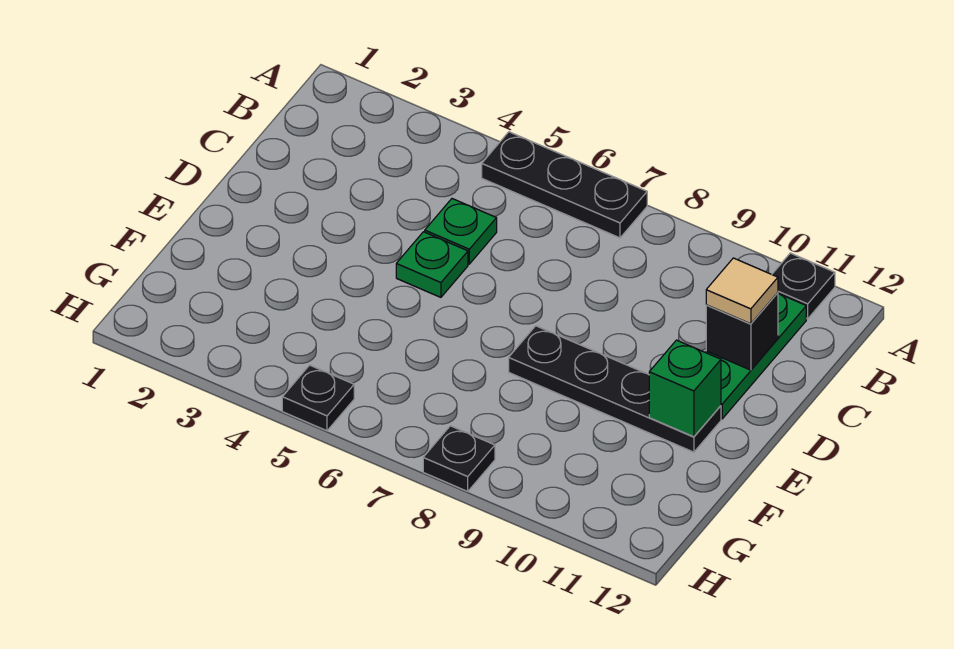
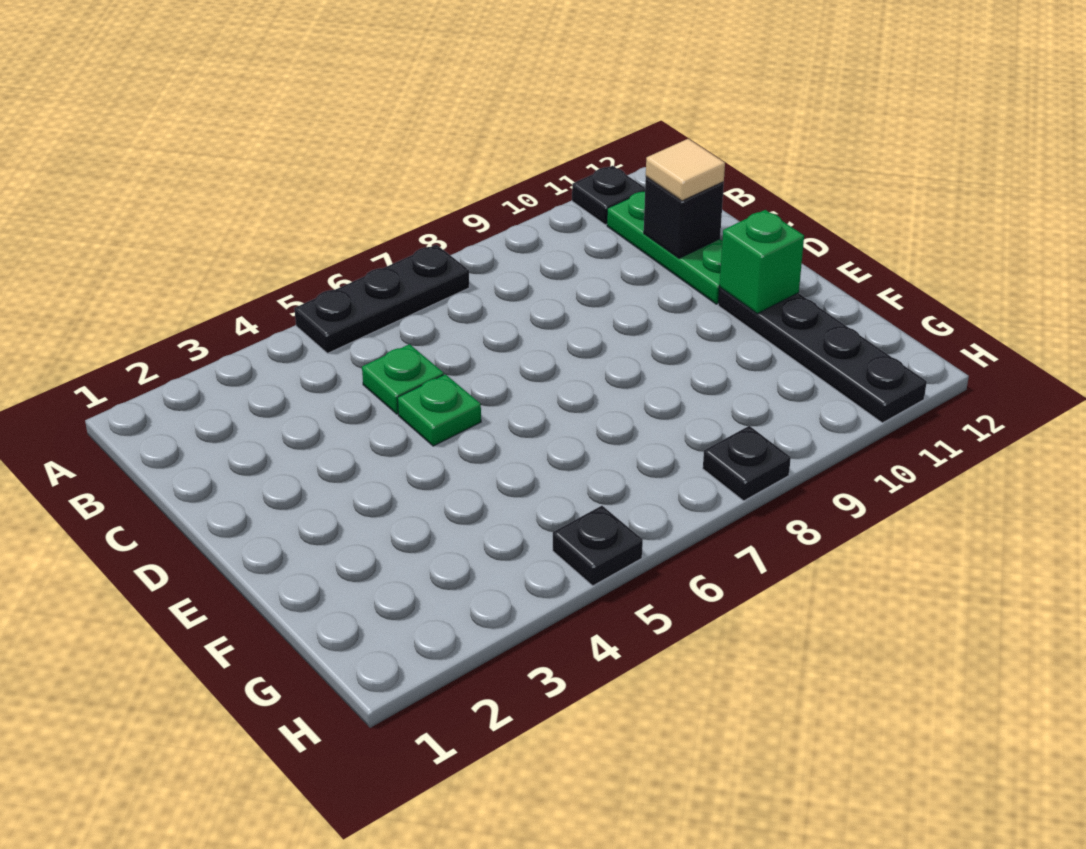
black plate E8:E11 level 1 -> black plate E11:H11 level 1

